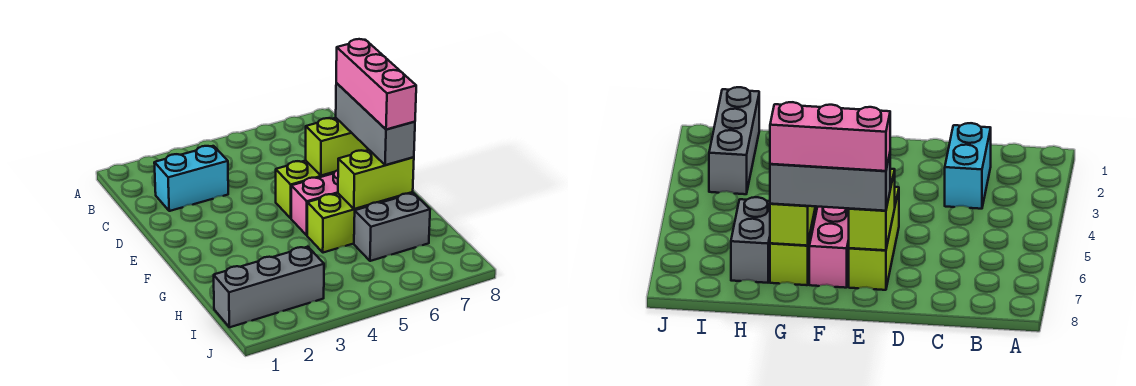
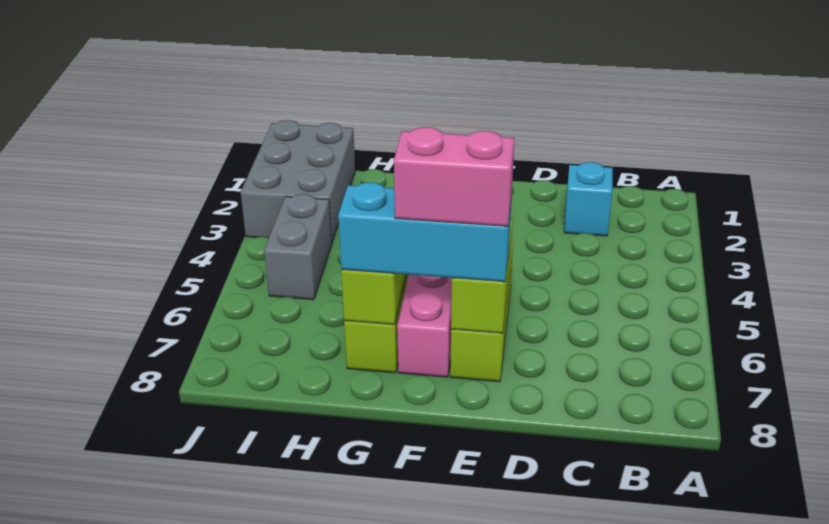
cyan brick C2:C3 level 1 -> cyan brick C2 level 1
grey brick E7:G7 level 3 -> cyan brick E7:G7 level 3
pink brick E7:G7 level 4 -> pink brick E7:F7 level 4
grey brick H6:H7 level 1 -> grey brick I4:I5 level 1
grey brick I1:I3 level 1 -> grey brick I1:J3 level 1

